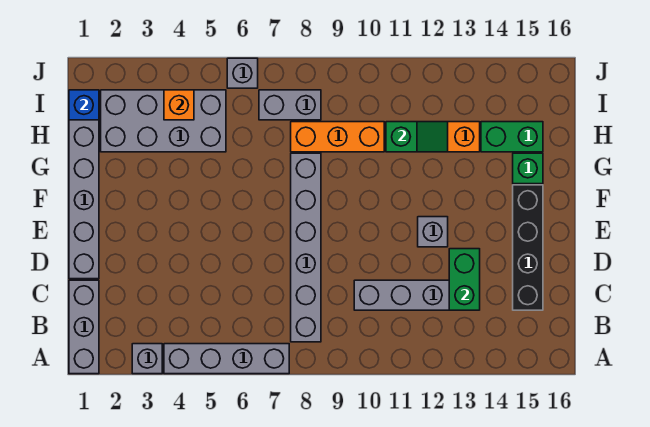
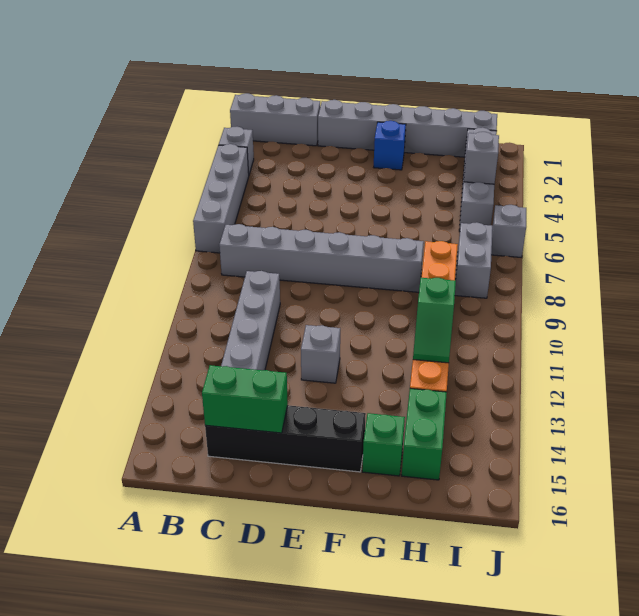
green brick C13:D13 level 2 -> green brick C15:D15 level 2
grey brick H2:I5 level 1 -> grey brick I2:I5 level 1
blue brick I1 level 2 -> blue brick F2 level 1
orange brick I4 level 2 -> grey brick I4 level 2

